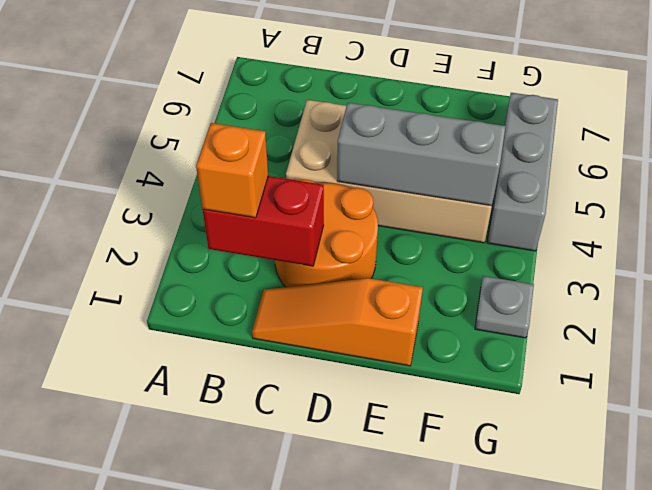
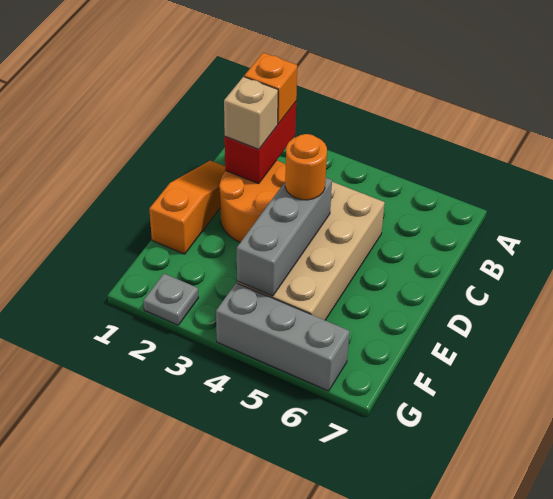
none -> tan brick C2 level 3
none -> orange round brick D4 level 3

